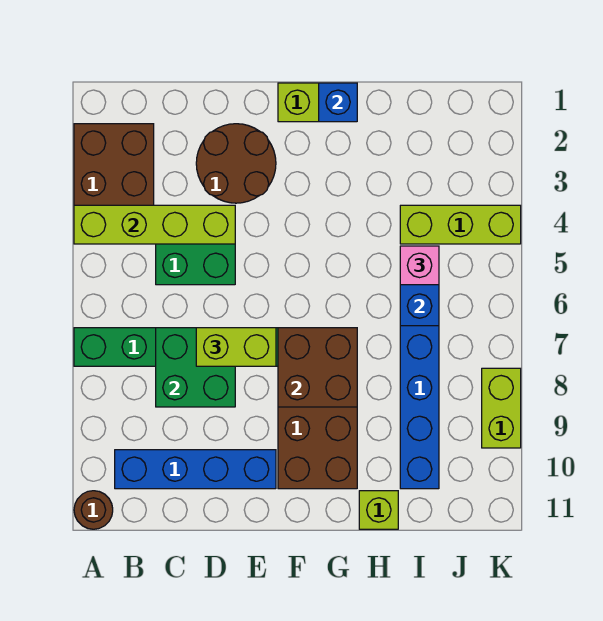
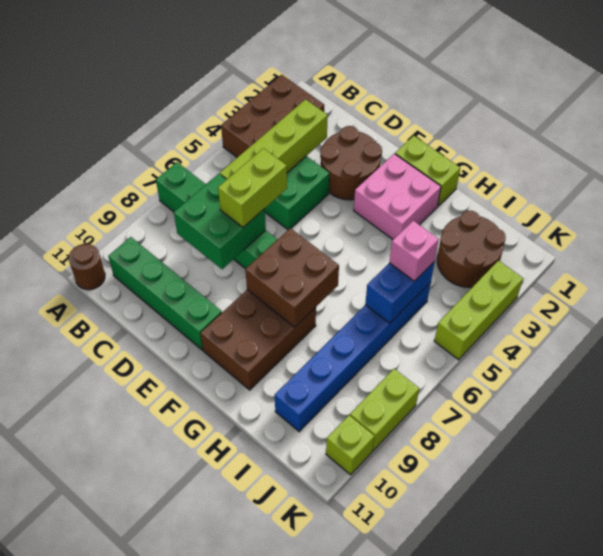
lime brick A4:D4 level 2 -> lime brick C3:C6 level 2
blue brick B10:E10 level 1 -> green brick B10:E10 level 1
lime brick D7:E7 level 3 -> lime brick D6:D7 level 3
none -> pink brick F2:G3 level 1
blue brick G1 level 2 -> none
lime brick H11 level 1 -> lime brick K10 level 1
none -> brown round brick I2:J3 level 1
lime brick I4:K4 level 1 -> lime brick K3:K5 level 1

